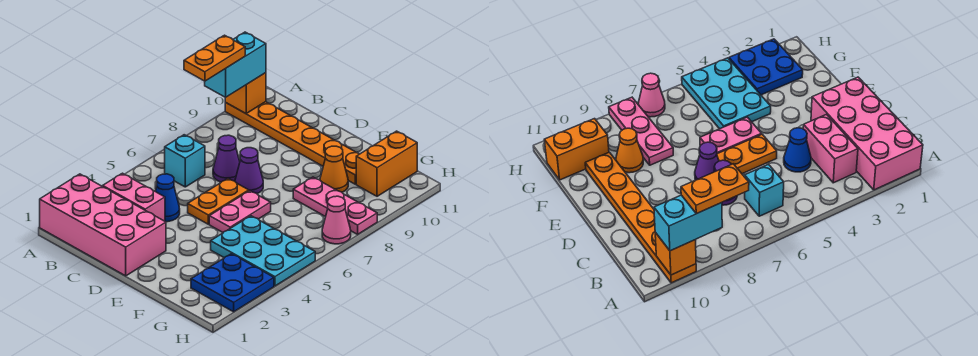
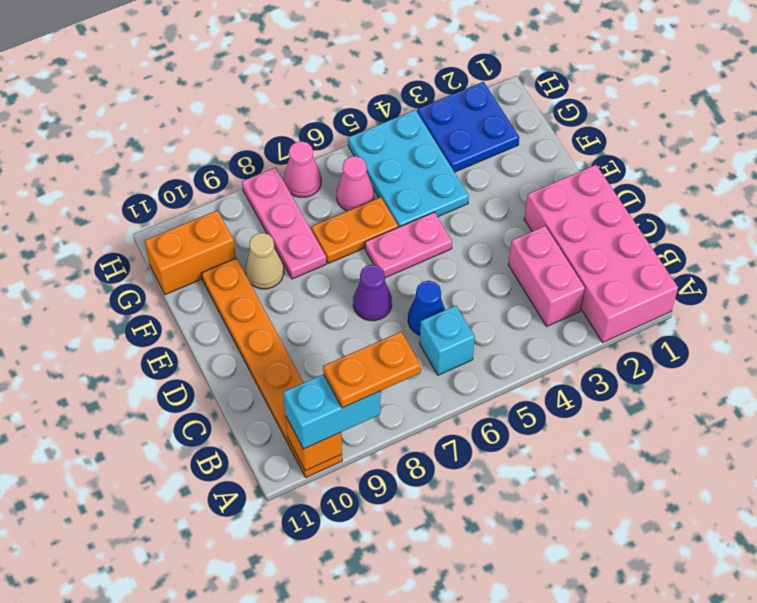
blue cone C4 level 1 -> blue cone C6 level 1
purple cone C7 level 1 -> none
orange plate D5:D6 level 1 -> orange plate F6:F7 level 1
orange cone F9 level 1 -> tan cone F9 level 1
none -> pink cone G6 level 1

